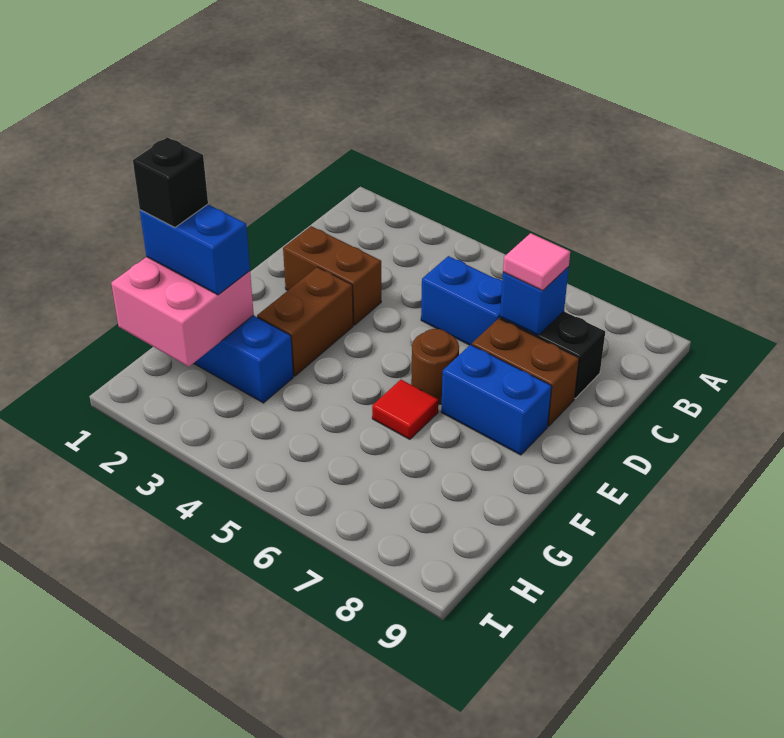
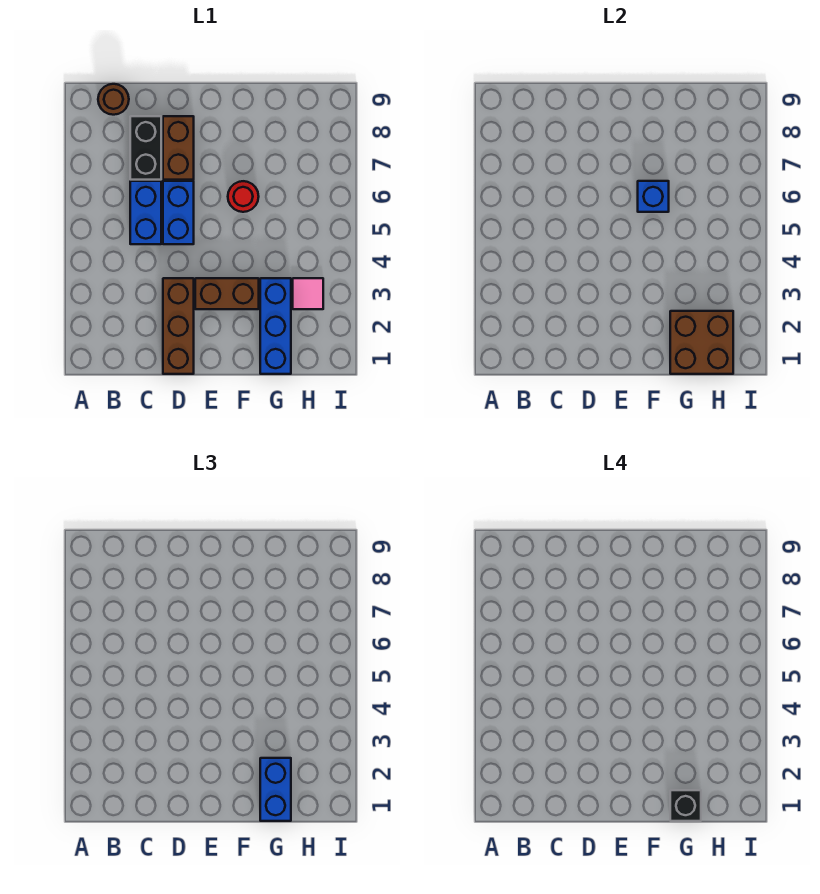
blue brick C7 level 2 -> blue brick F6 level 2
pink tile C7 level 3 -> pink tile H3 level 1
brown brick D2:D3 level 1 -> brown brick D1:D3 level 1
brown round brick E6 level 1 -> brown round brick B9 level 1
blue brick E7:E8 level 1 -> blue brick D5:D6 level 1
red tile F6 level 1 -> red round brick F6 level 1
pink brick G1:H2 level 2 -> brown brick G1:H2 level 2

